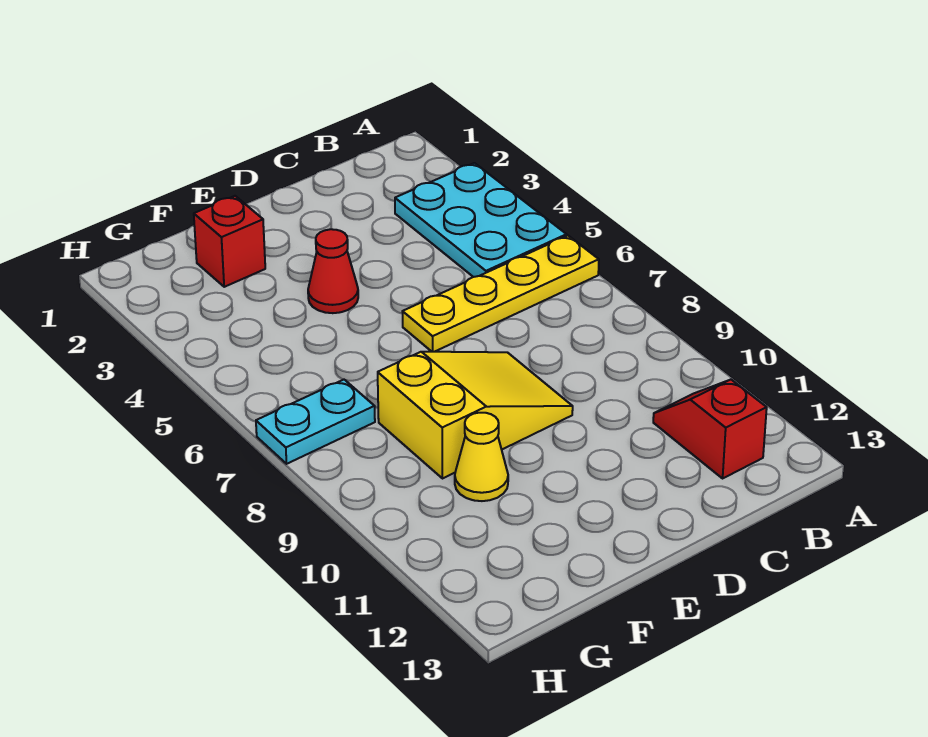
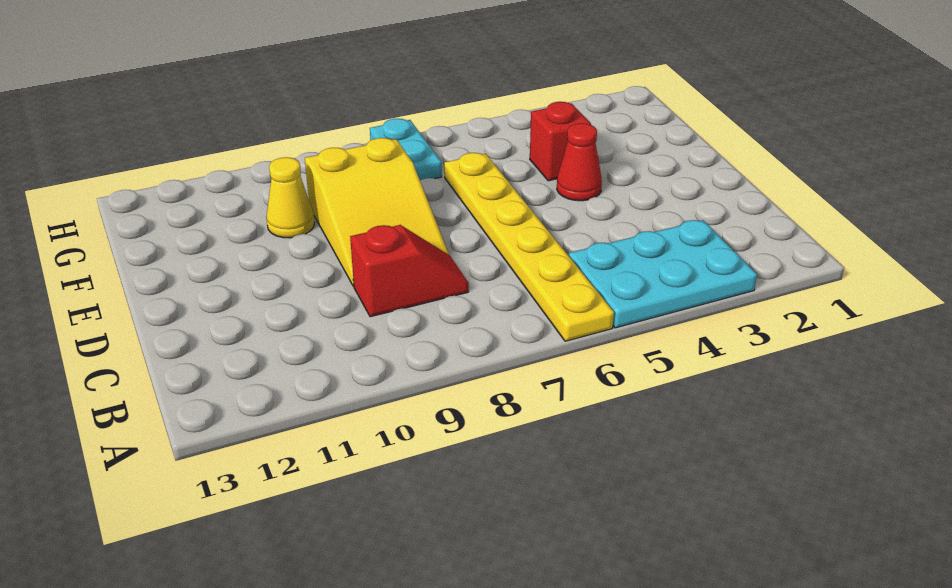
yellow plate A6:D6 level 1 -> yellow plate A6:F6 level 1
red slope B11:B12 level 1 top 12 -> red slope C8:C9 level 1 top 9
red brick F2 level 1 -> red brick F4 level 1

